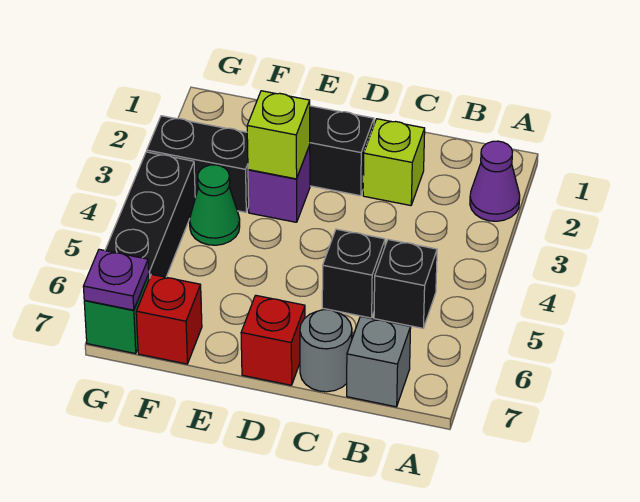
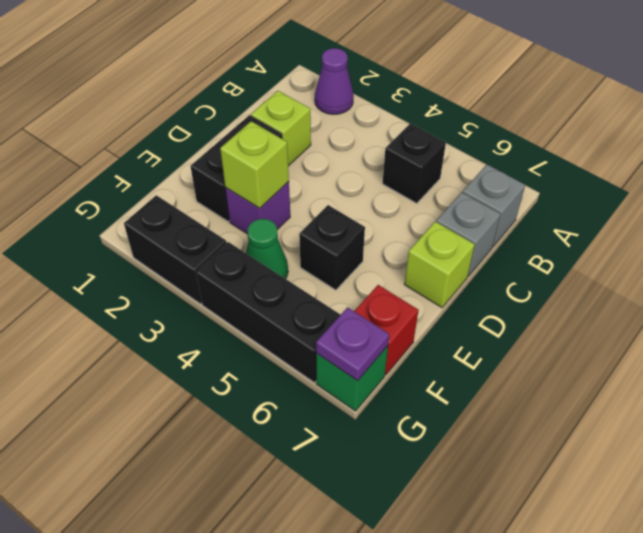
black brick C5 level 1 -> black brick E5 level 1
grey round brick C7 level 1 -> grey brick C7 level 1
red brick D7 level 1 -> lime brick D7 level 1
black brick F3:G3 level 1 -> black brick G2:G3 level 1

